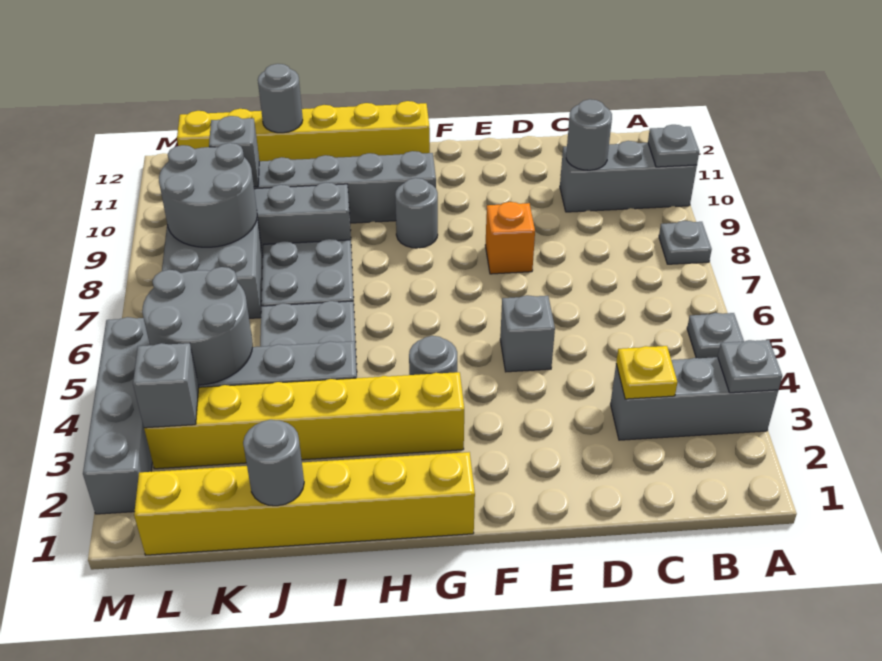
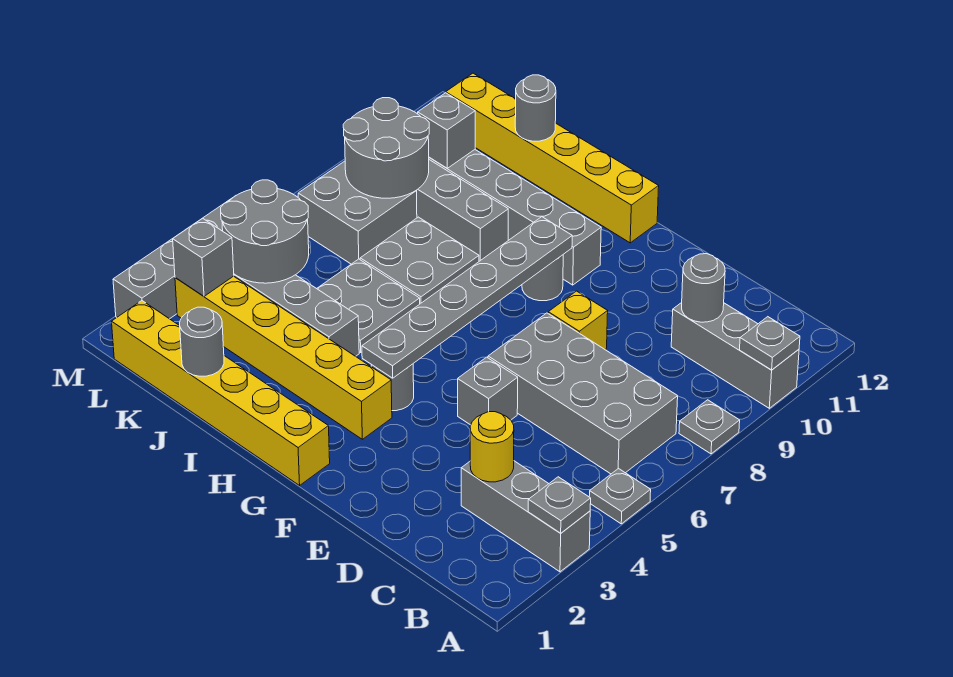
none -> grey brick B6:E7 level 1
yellow plate C3 level 2 -> yellow round brick C3 level 2
orange brick E8 level 1 -> yellow brick E8 level 1
none -> grey plate G4:G9 level 2

